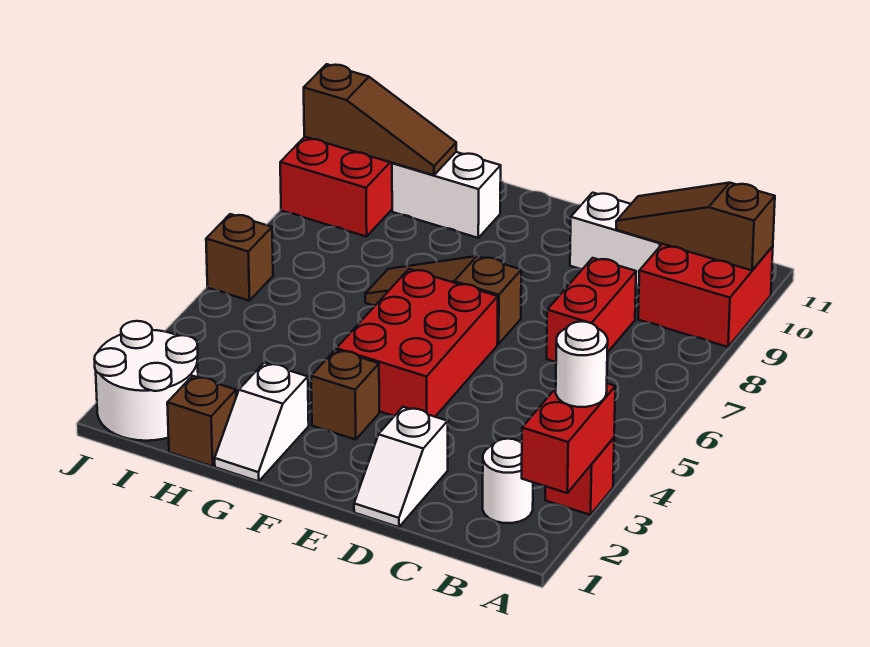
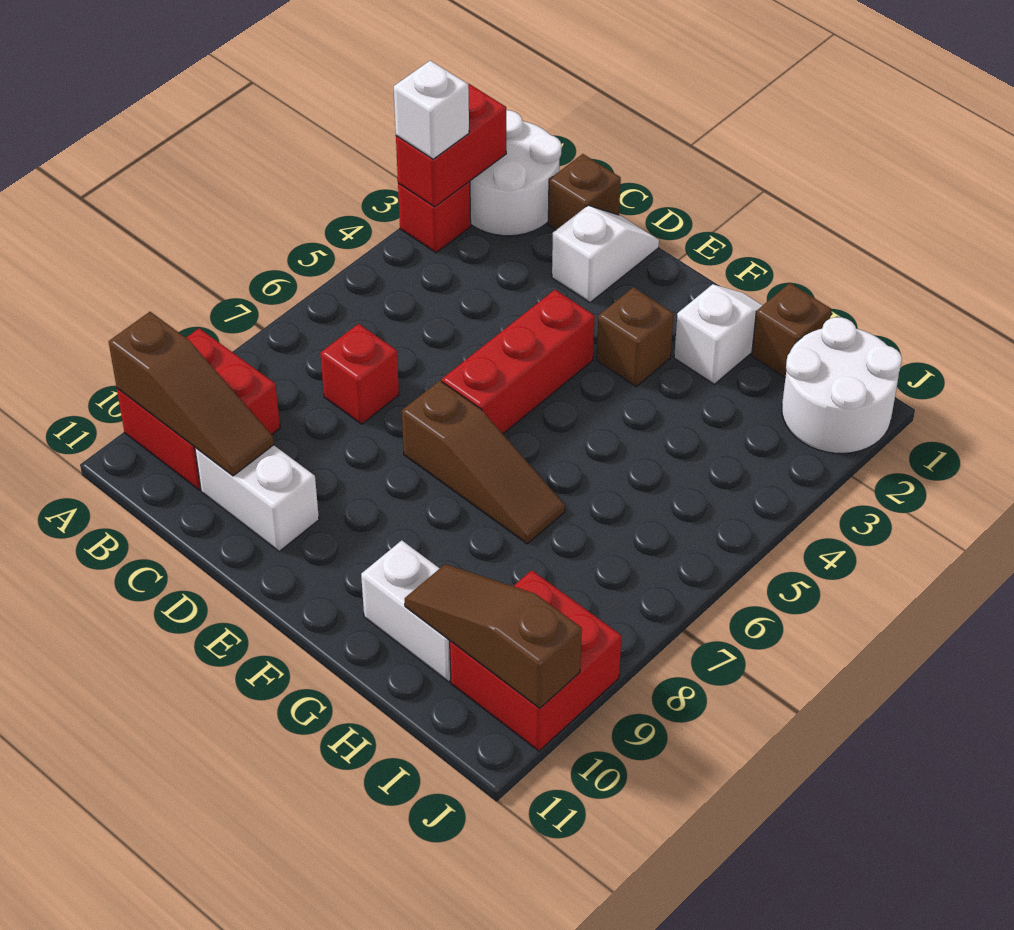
white round brick A3 level 3 -> white brick A3 level 3
white round brick B2 level 1 -> white round brick A1:B2 level 1
red brick C7:C8 level 1 -> red brick C7 level 1
red brick E4:F6 level 1 -> red brick E4:E6 level 1
brown brick J6 level 1 -> brown brick C1 level 1

